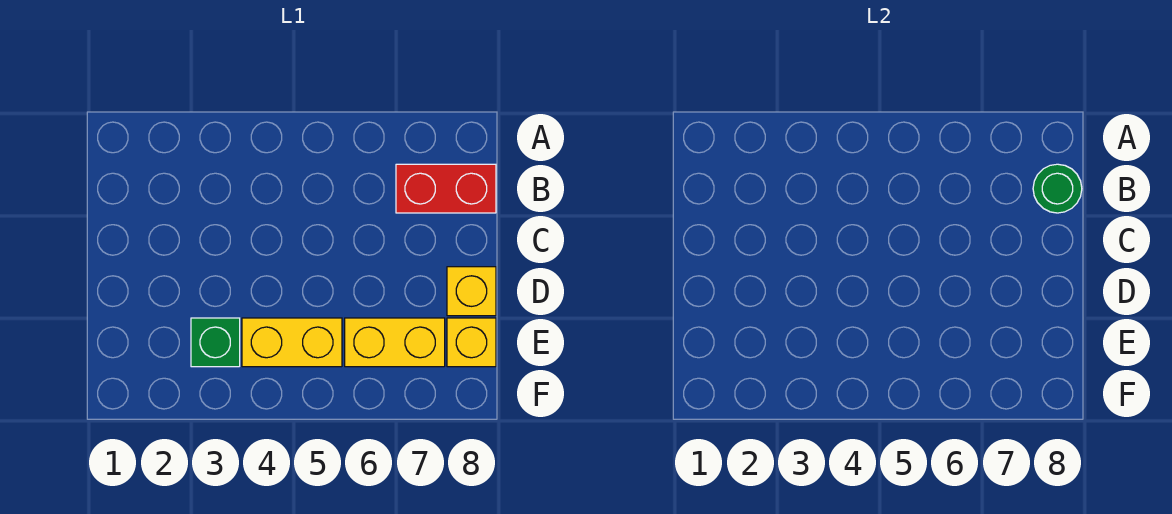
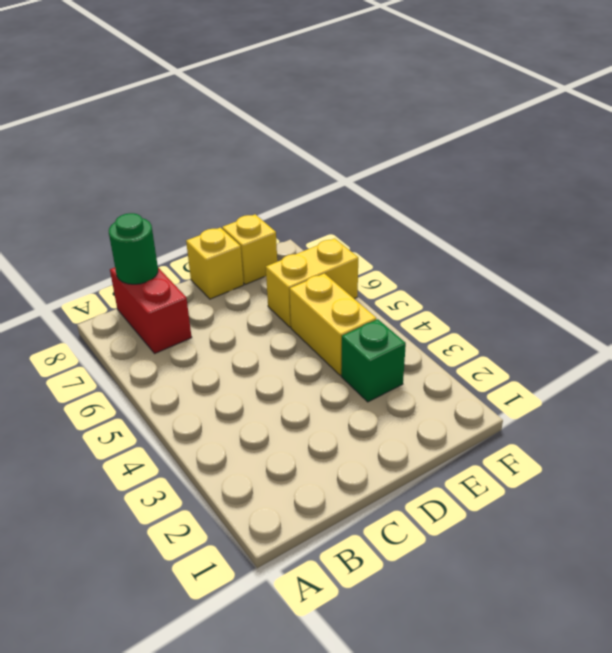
yellow brick E6:E7 level 1 -> yellow brick E6:F6 level 1

